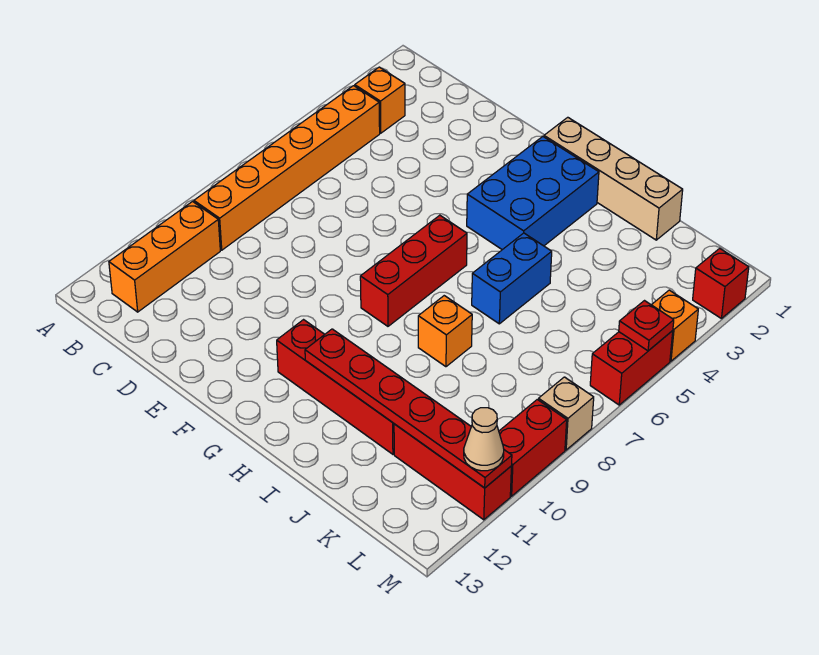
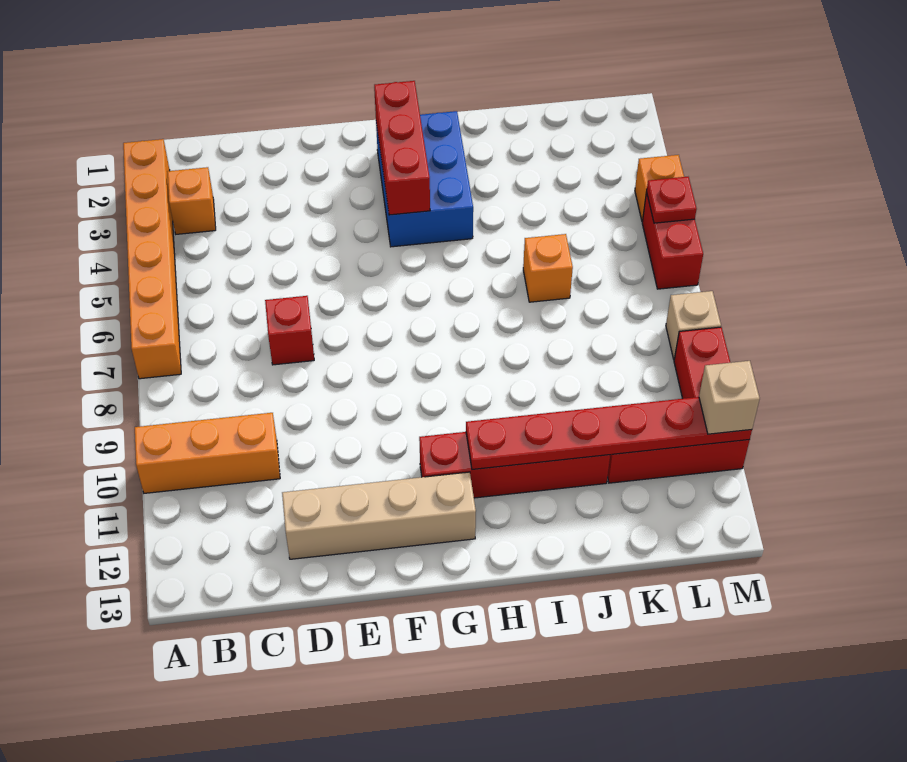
orange brick B4:B9 level 1 -> orange brick A2:A7 level 1
orange brick B10:B12 level 1 -> orange brick A10:C10 level 1
tan brick G1:J1 level 1 -> tan brick D12:G12 level 1
red brick G6:G8 level 1 -> red brick G2:G4 level 2
blue brick I5:I6 level 1 -> none
orange brick I8 level 1 -> orange brick J6 level 1
red brick M2 level 1 -> red brick D7 level 1
tan cone M11 level 3 -> tan brick M11 level 3

